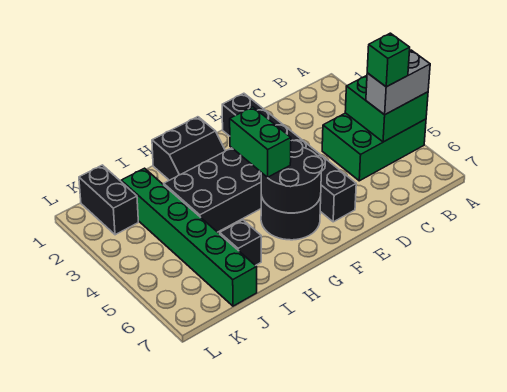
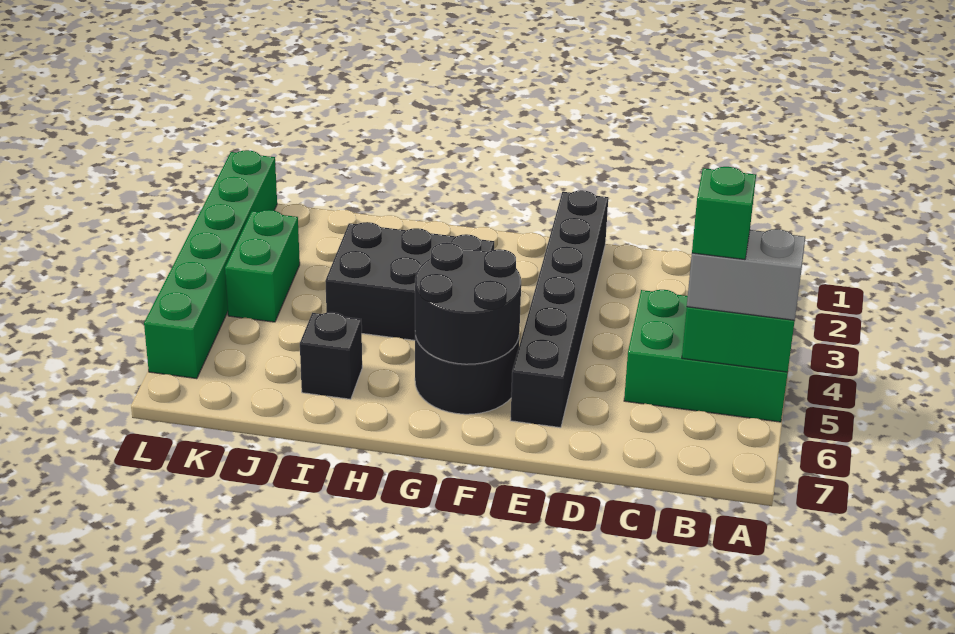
black slope G1:H2 level 1 top 1 -> none
green brick G4:G5 level 3 -> green brick K3:K4 level 1
green brick J2:J7 level 1 -> green brick L1:L6 level 1
black brick K1:K2 level 1 -> none

